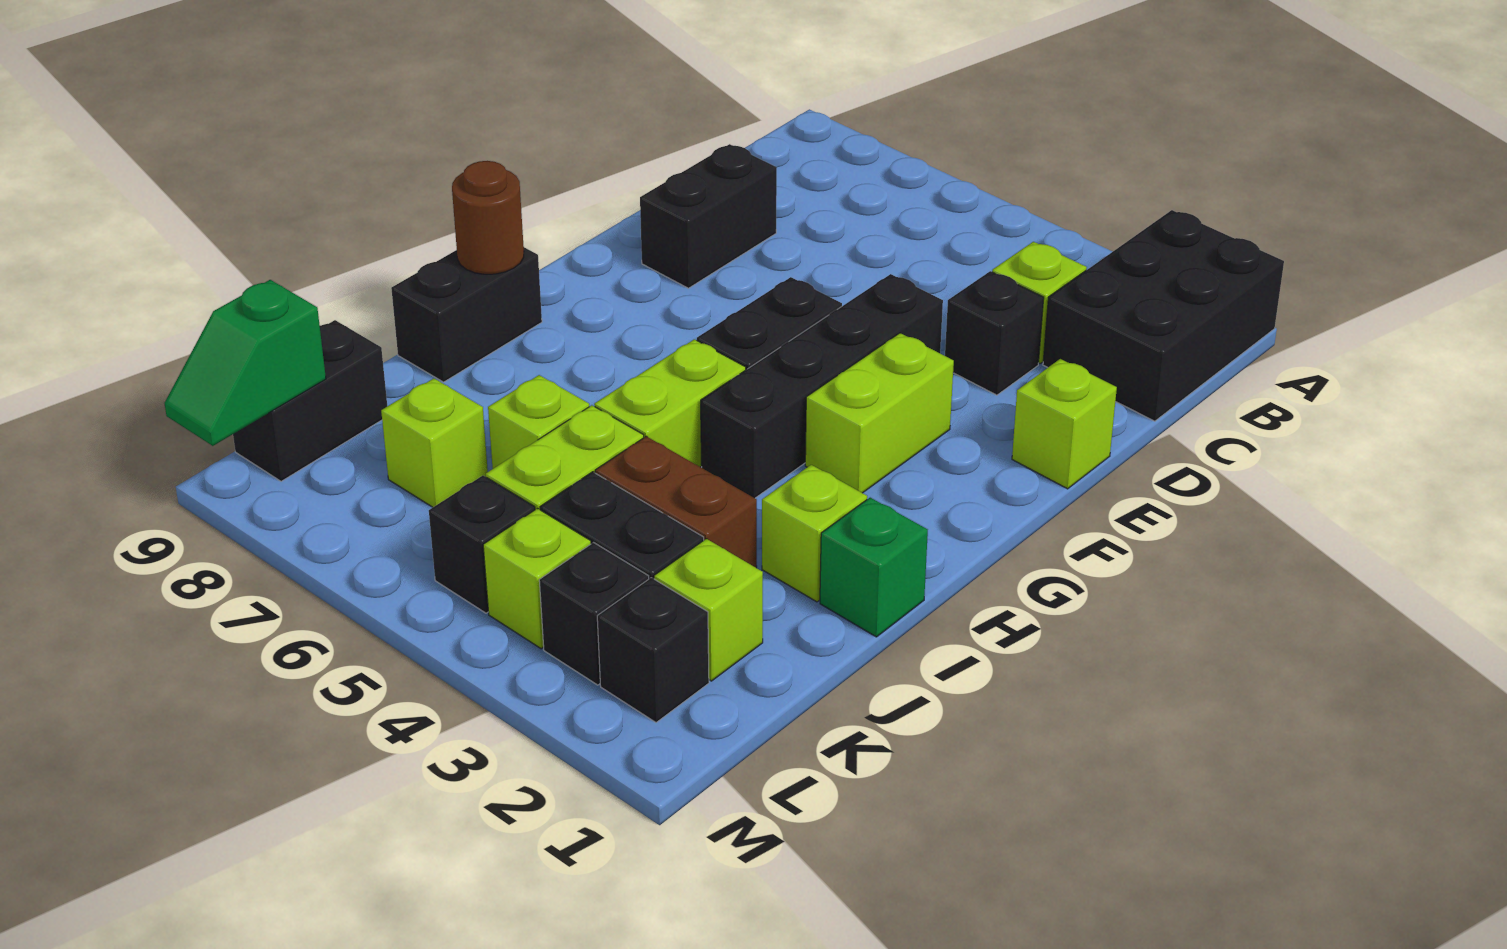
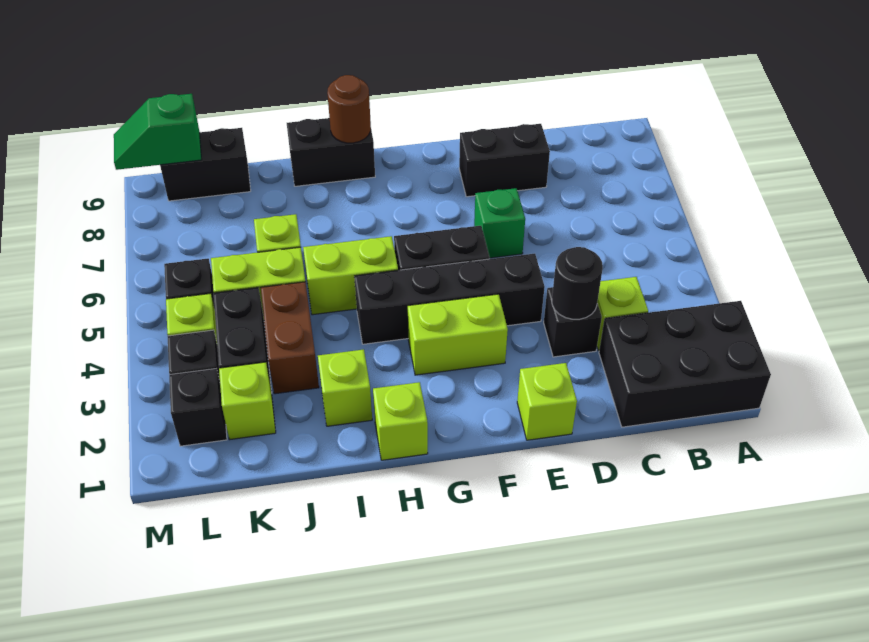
none -> black round brick D3 level 2
green brick I1 level 1 -> green brick E6 level 1
lime brick K7 level 1 -> lime brick H1 level 1

